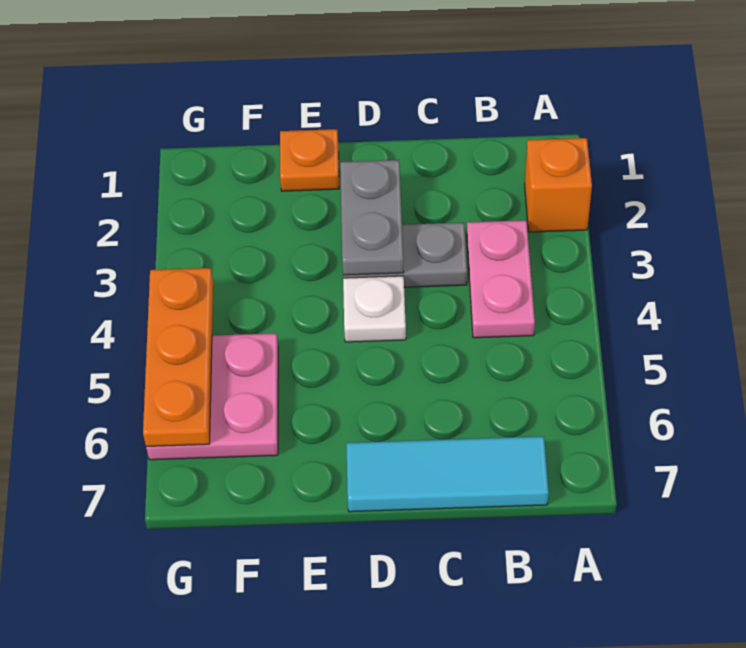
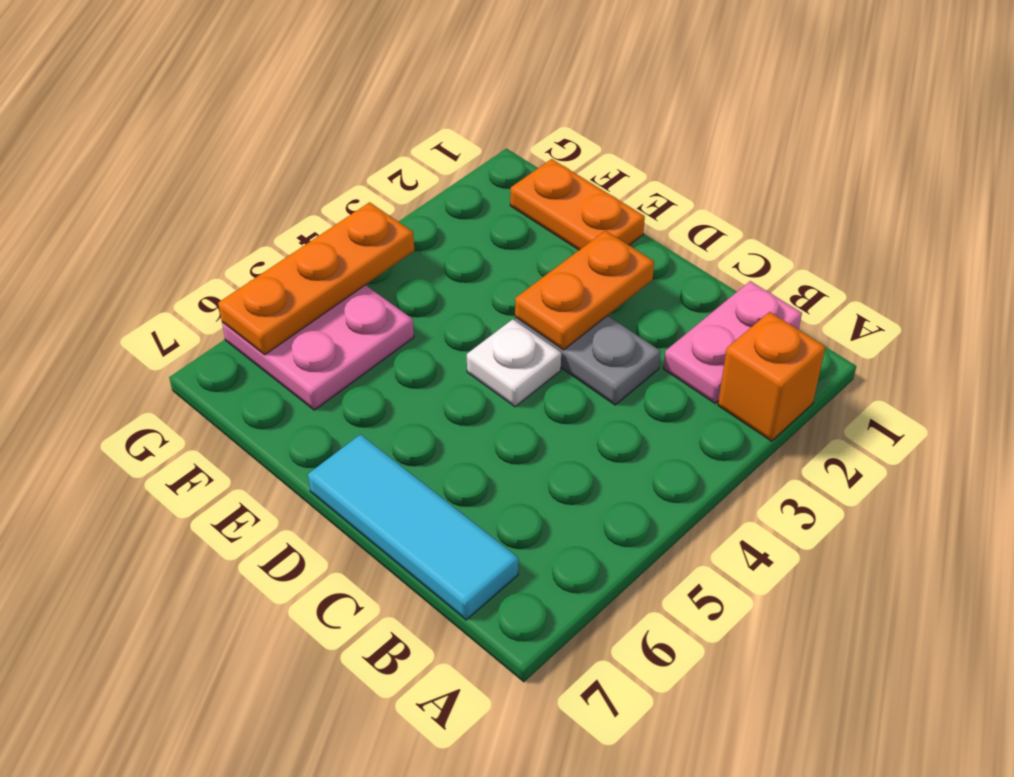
pink plate B3:B4 level 1 -> pink plate B1:B2 level 1
grey plate D2:D3 level 2 -> orange plate D2:D3 level 2
orange plate E1 level 1 -> orange plate E1:F1 level 1

